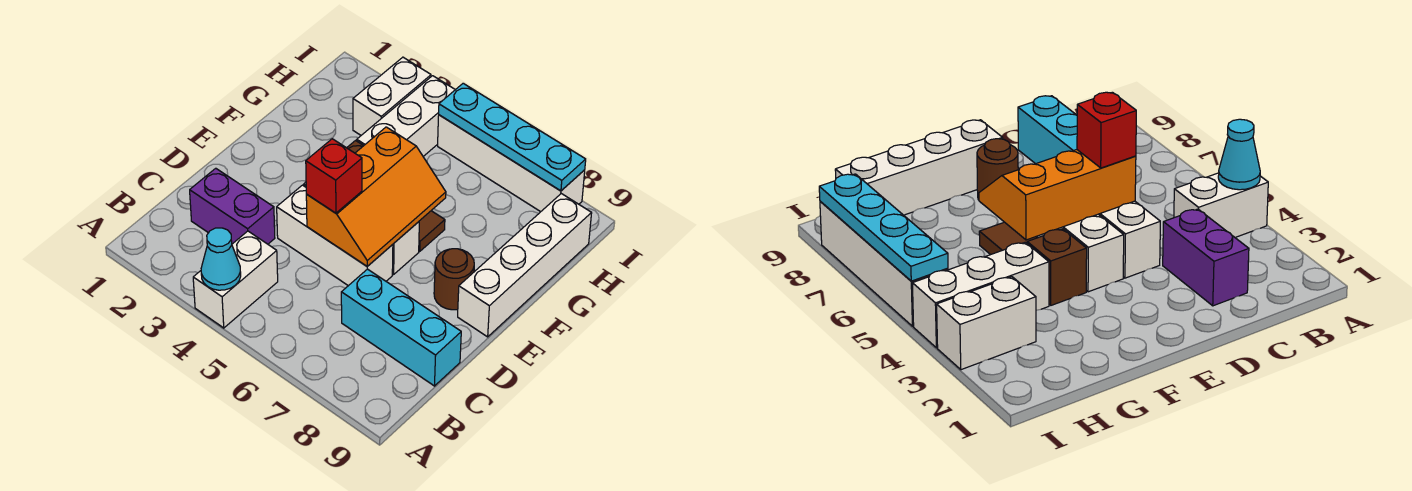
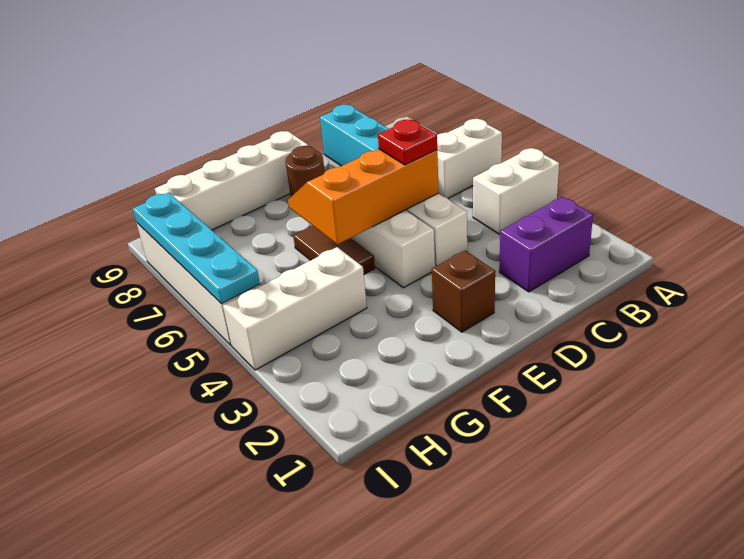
cyan cone A4 level 2 -> none
purple brick C2:C3 level 1 -> purple brick B2:C2 level 1
red brick D5 level 3 -> red plate D5 level 3
brown brick F4 level 1 -> brown brick E2 level 1
white brick H3:I3 level 1 -> white brick A6:B6 level 1

